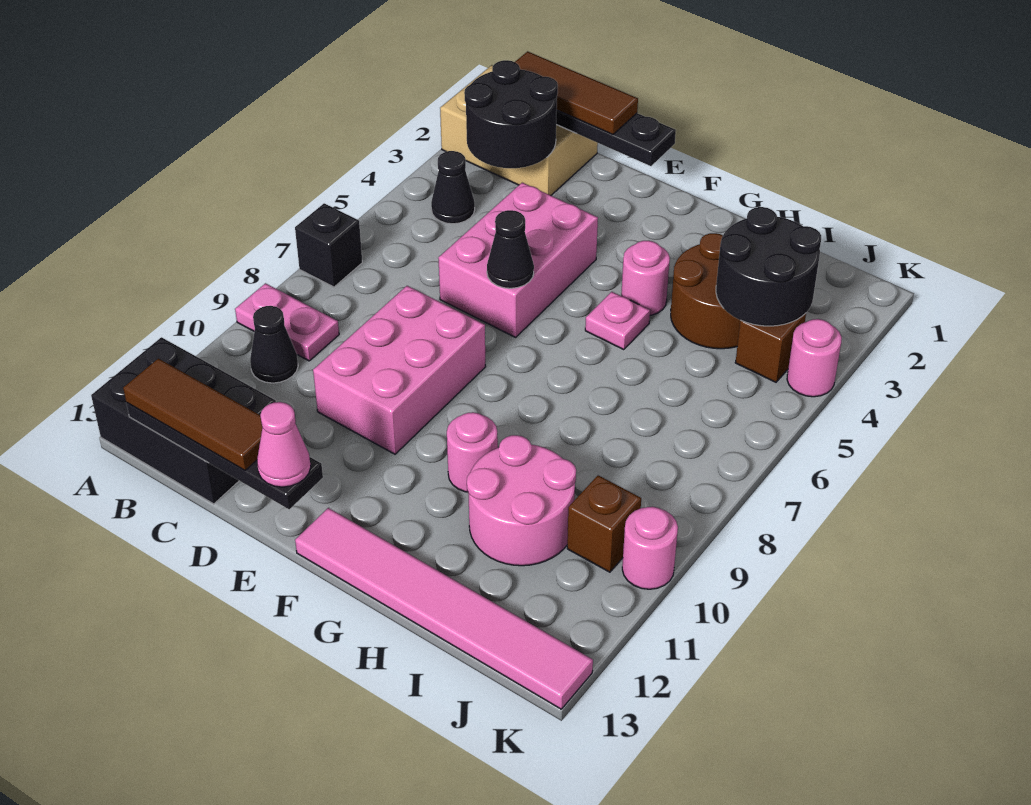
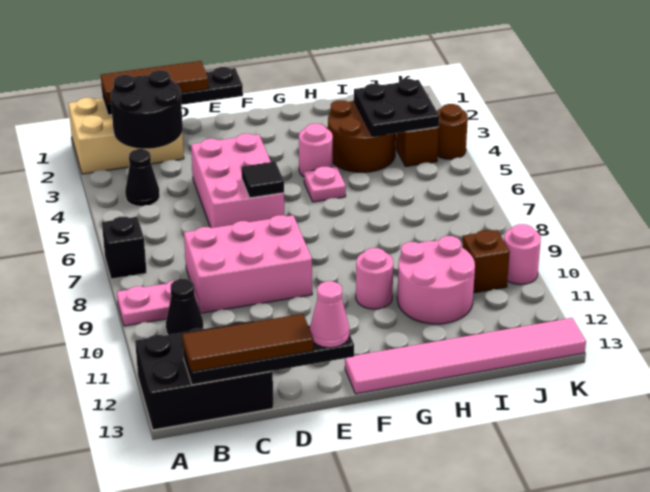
pink brick D8:E10 level 1 -> pink brick C8:E9 level 1
black cone E6 level 2 -> black tile E6 level 2
black round brick I3:J4 level 2 -> black plate I3:J4 level 2
pink round brick K4 level 1 -> brown round brick K4 level 1

